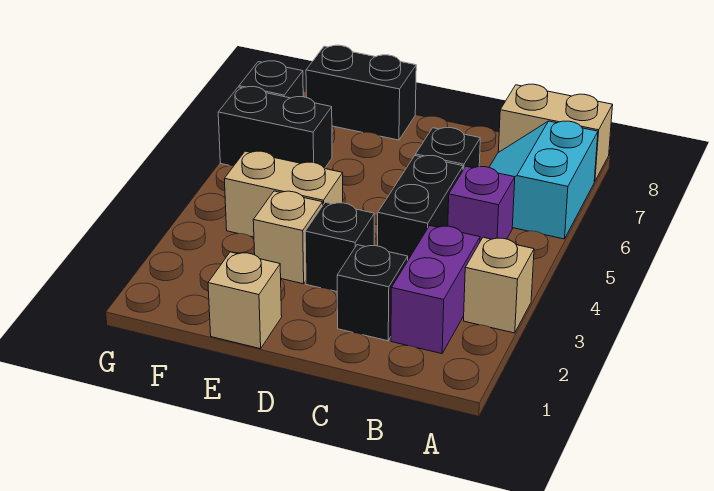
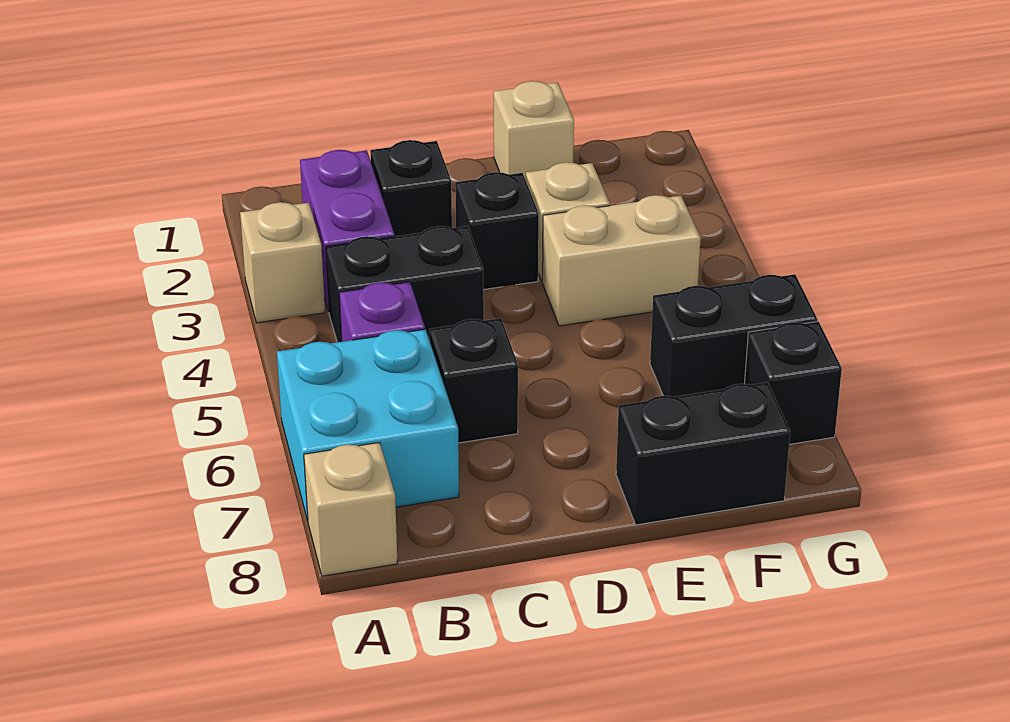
cyan slope A6:B7 level 1 top A -> cyan brick A6:B7 level 1
tan brick A8:B8 level 1 -> tan brick A8 level 1
black brick C4:C5 level 1 -> black brick B4:C4 level 1

